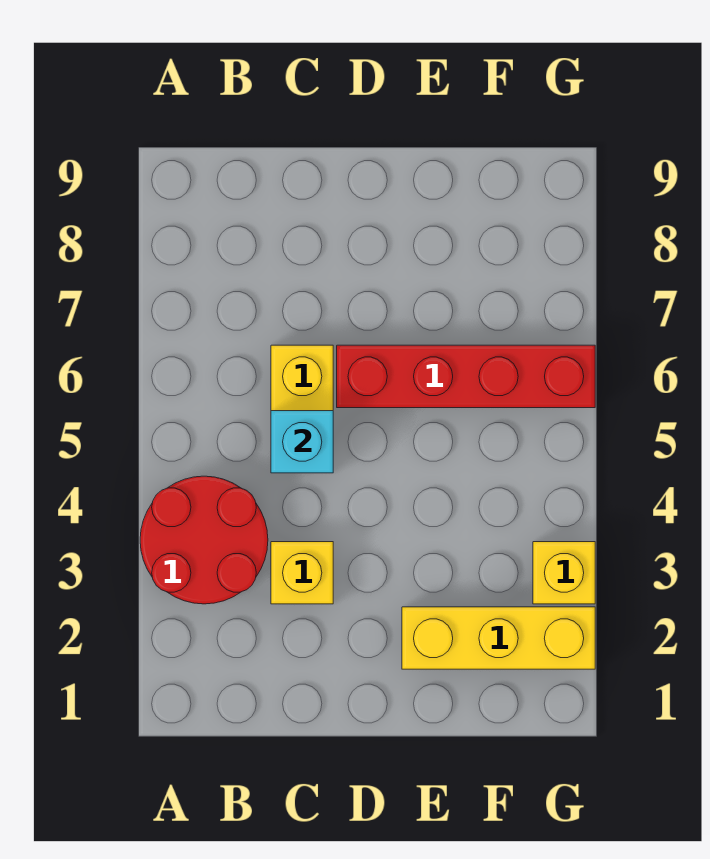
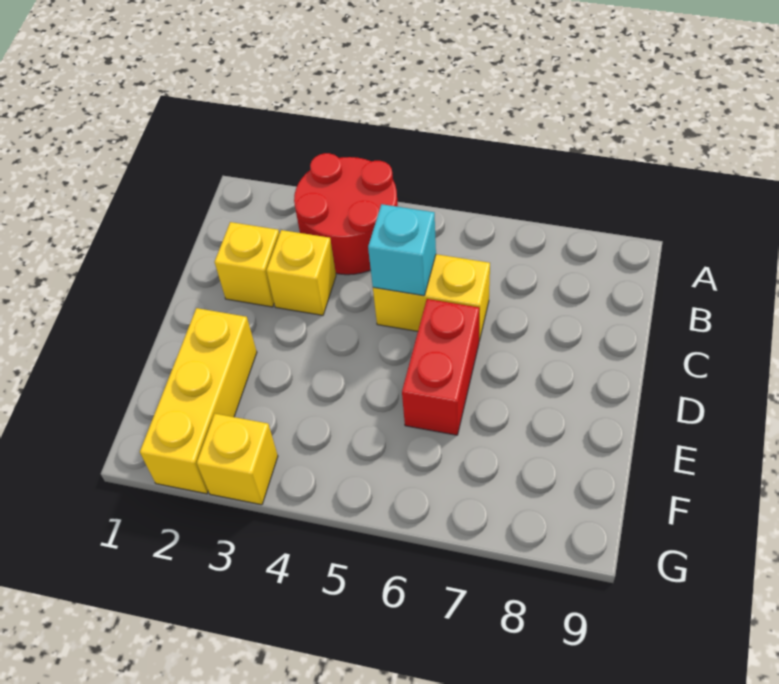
none -> yellow brick C2 level 1
red brick D6:G6 level 1 -> red brick D6:E6 level 1

